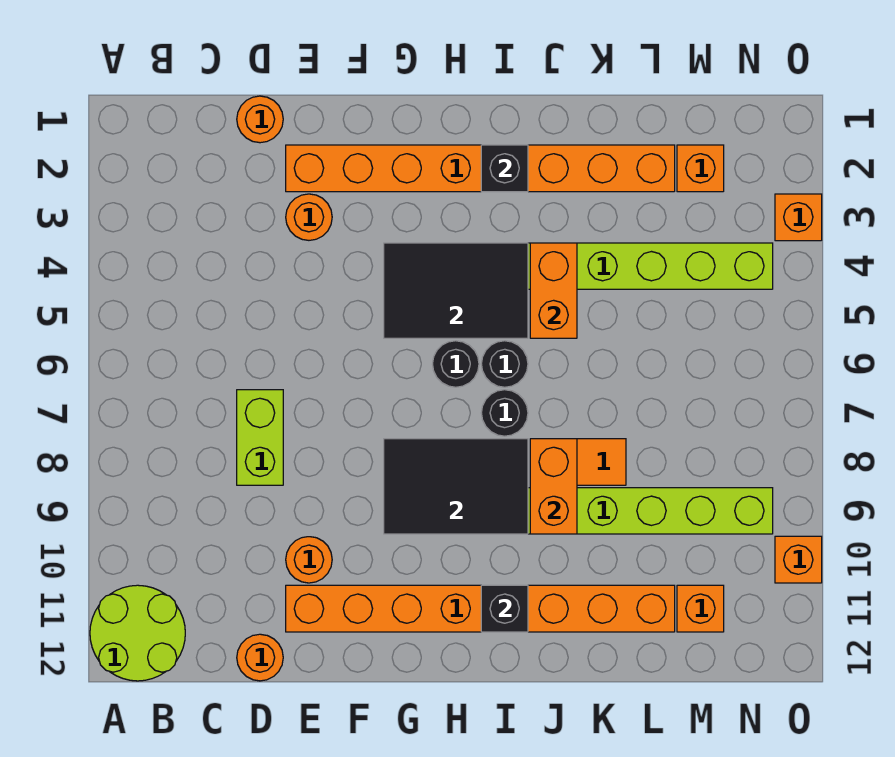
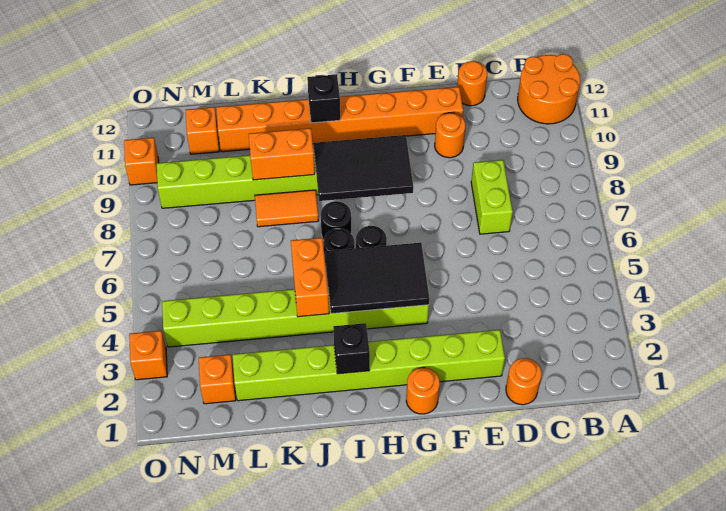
lime round brick A11:B12 level 1 -> orange round brick A11:B12 level 1
orange brick E2:L2 level 1 -> lime brick E2:L2 level 1
orange round brick E3 level 1 -> orange round brick G1 level 1
orange brick J8:J9 level 2 -> orange brick J9:K9 level 2

